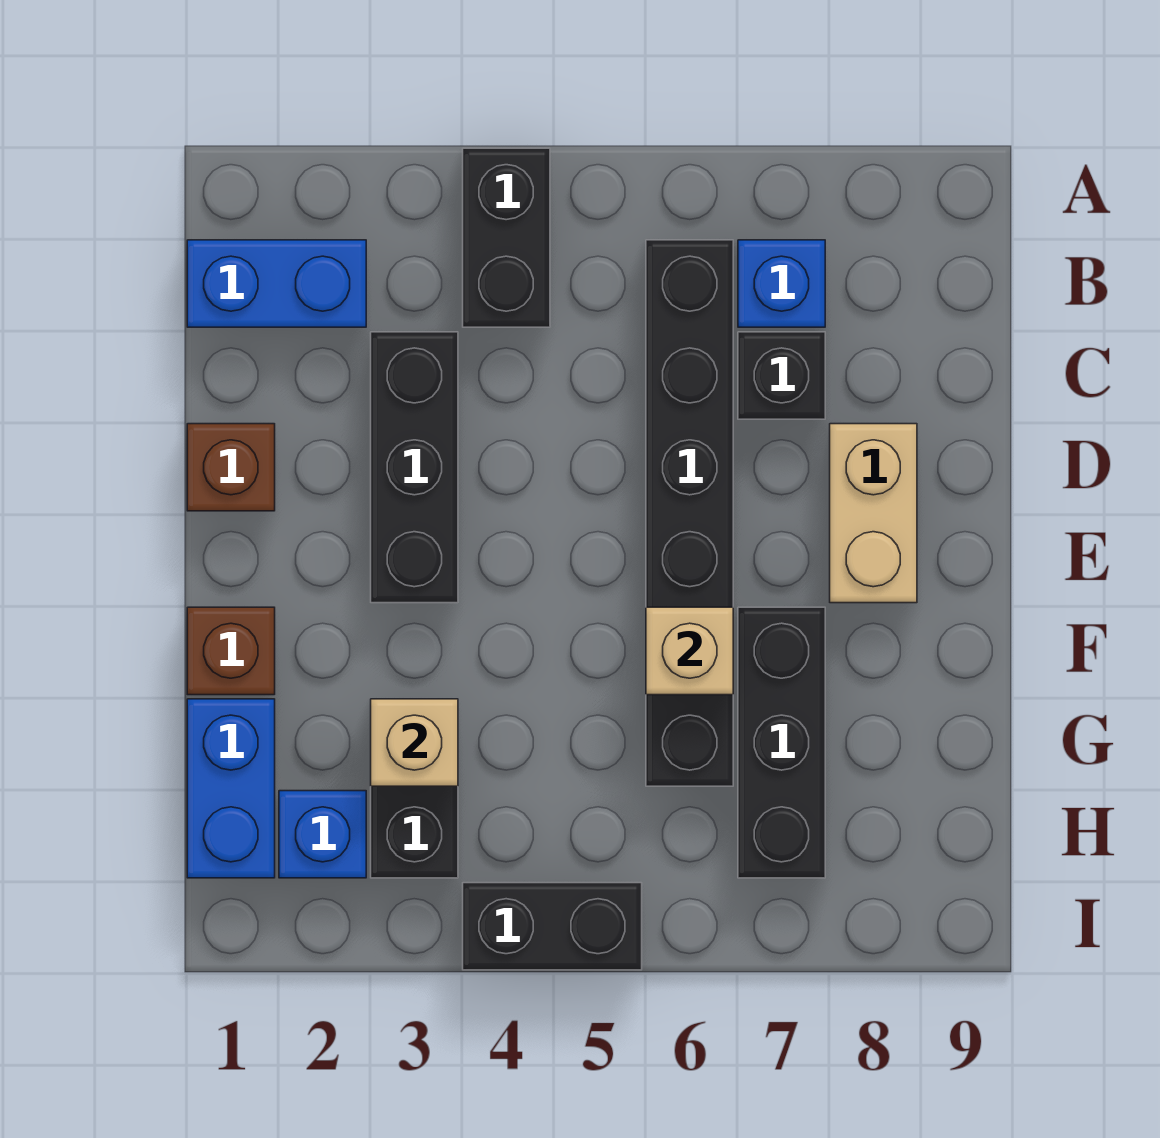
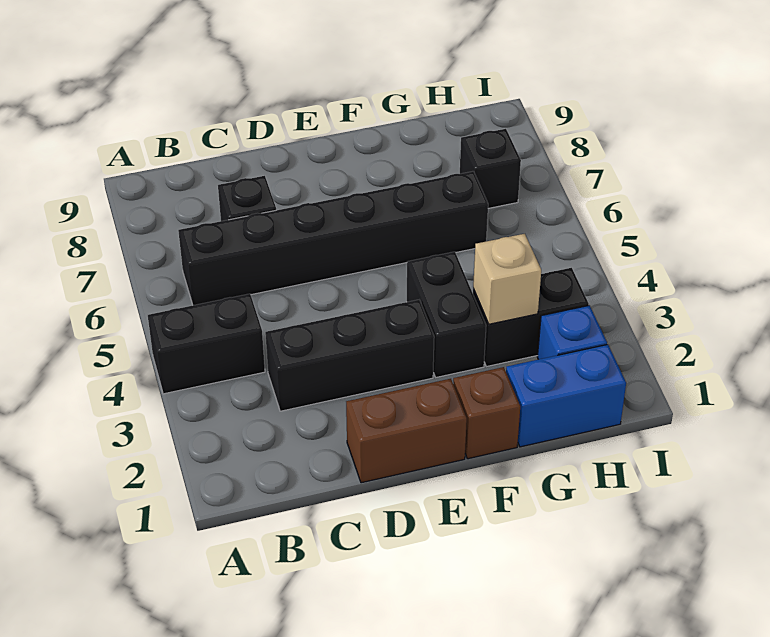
blue brick B1:B2 level 1 -> none
blue brick B7 level 1 -> none
brown brick D1 level 1 -> brown brick D1:E1 level 1
tan brick D8:E8 level 1 -> none
tan brick F6 level 2 -> none
black brick F7:H7 level 1 -> black brick H7 level 1
black brick I4:I5 level 1 -> black brick F3:F4 level 1

